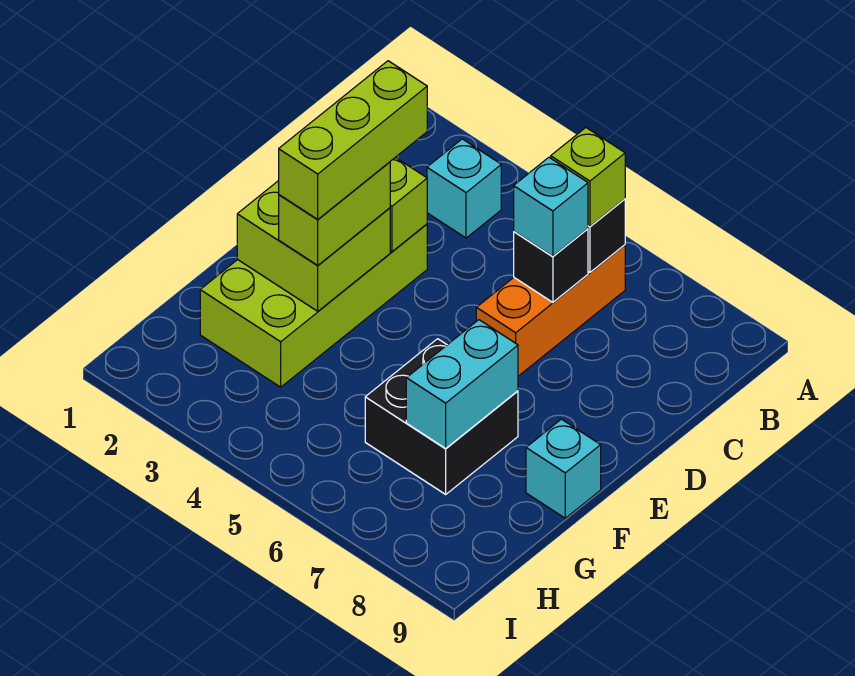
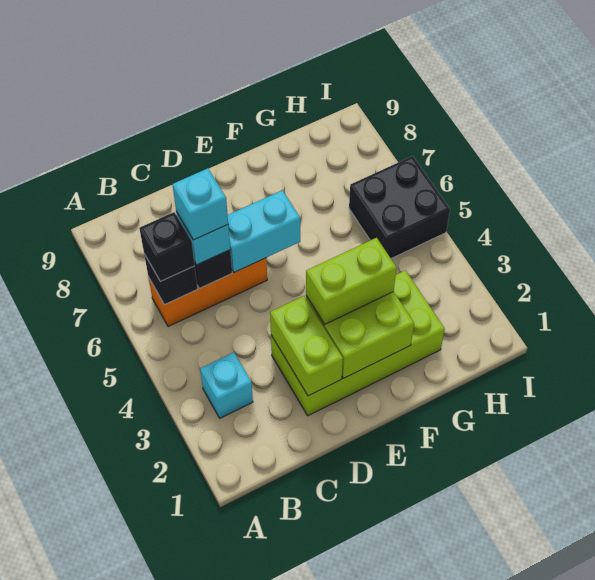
lime brick B6 level 3 -> black brick B6 level 3
lime brick D3:F3 level 4 -> none
black brick F6:G7 level 1 -> black brick H5:I6 level 1
cyan brick F7:G7 level 2 -> cyan brick D6:E6 level 2
cyan brick F9 level 1 -> cyan brick C6 level 4

